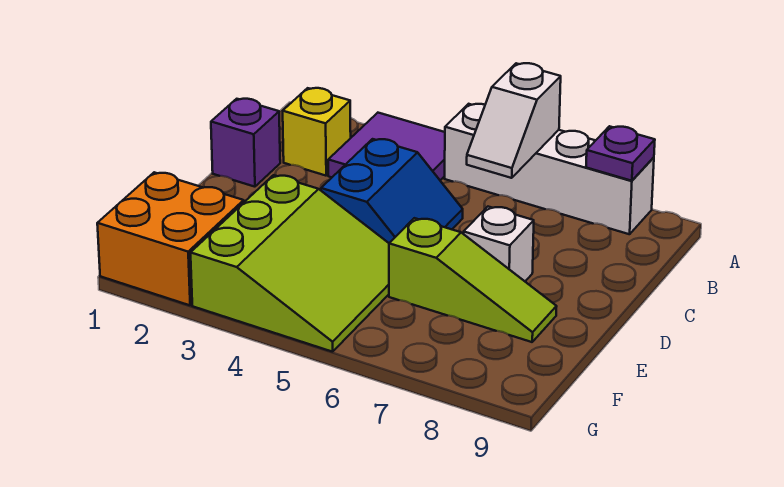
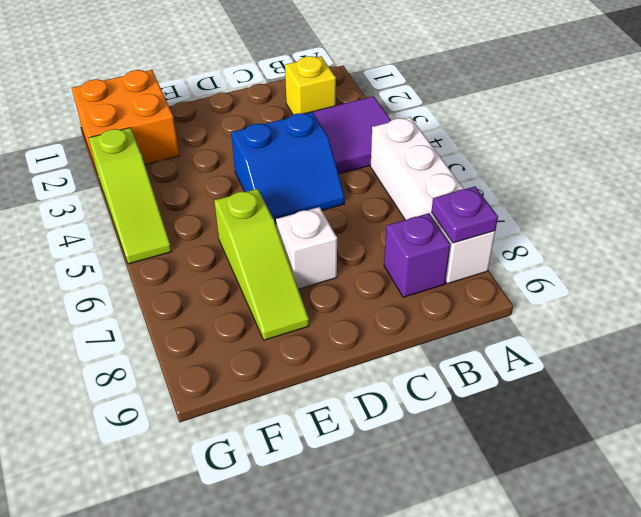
white slope A6:B6 level 2 top A -> none
purple brick C1 level 1 -> purple brick B8 level 1
lime slope E3:G5 level 1 top 3 -> lime slope G3:G5 level 1 top 3

